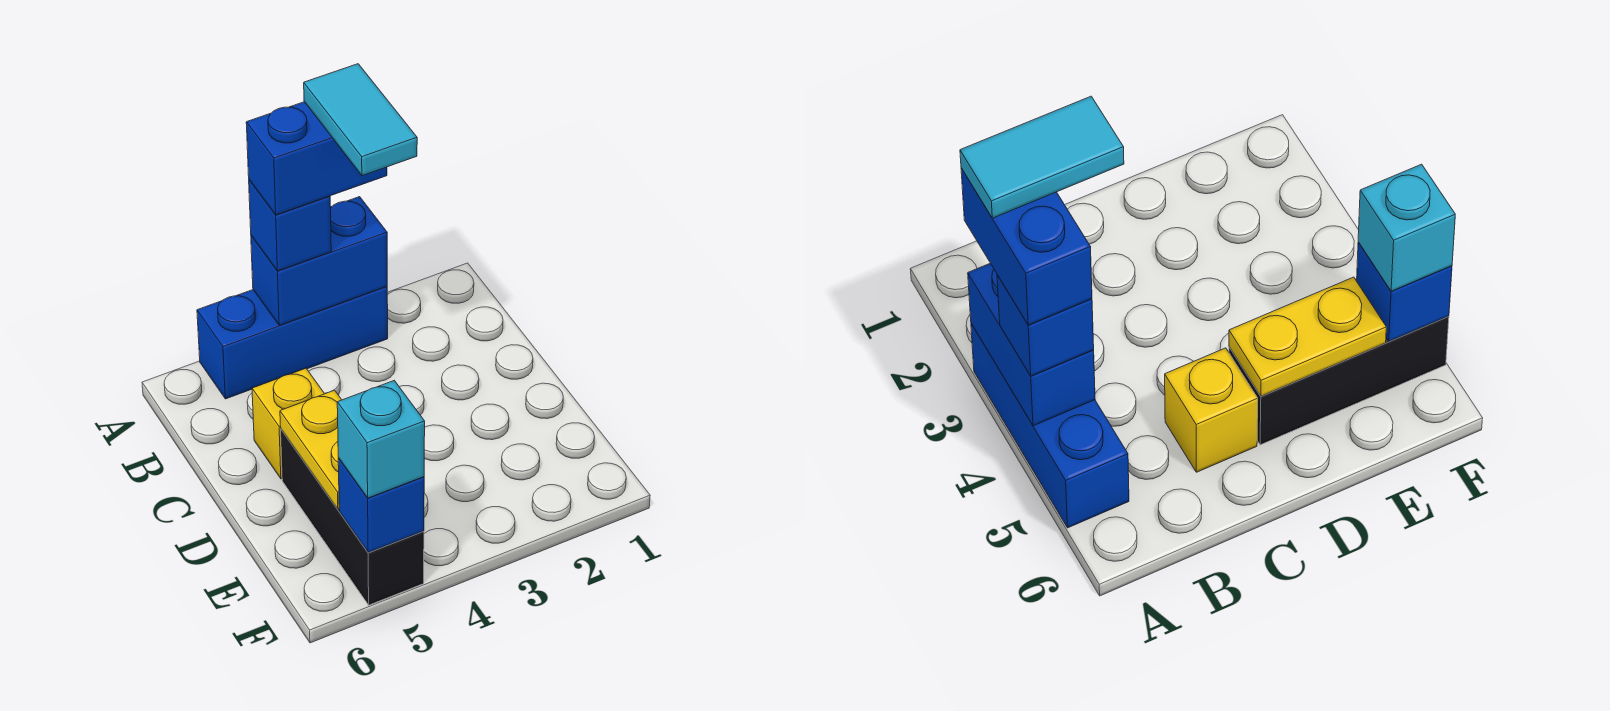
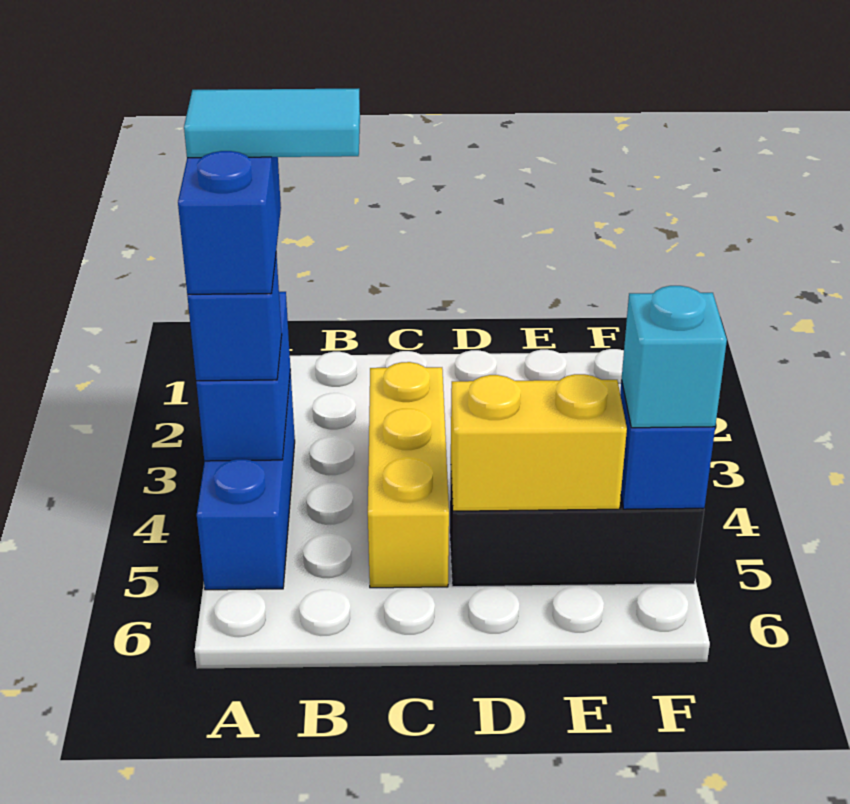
yellow brick C5 level 1 -> yellow brick C3:C5 level 1
yellow plate D5:E5 level 2 -> yellow brick D5:E5 level 2

